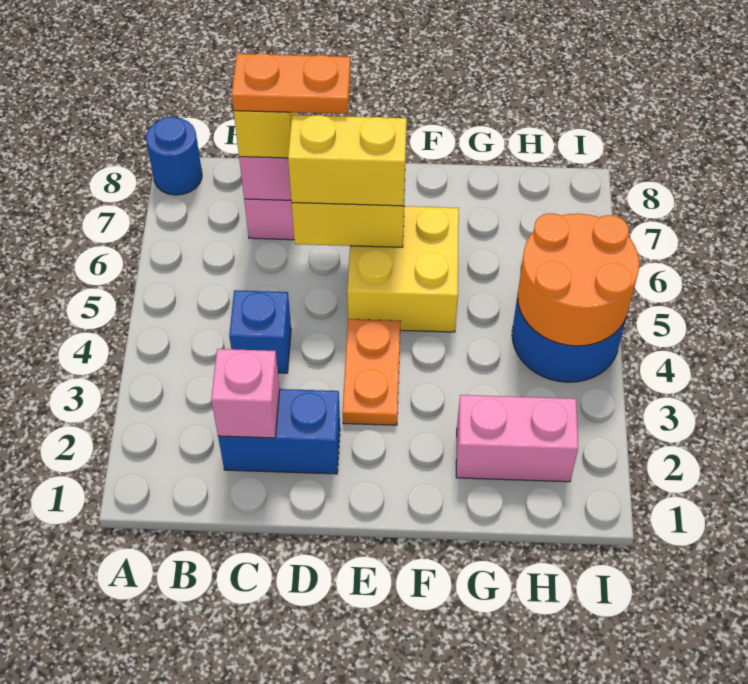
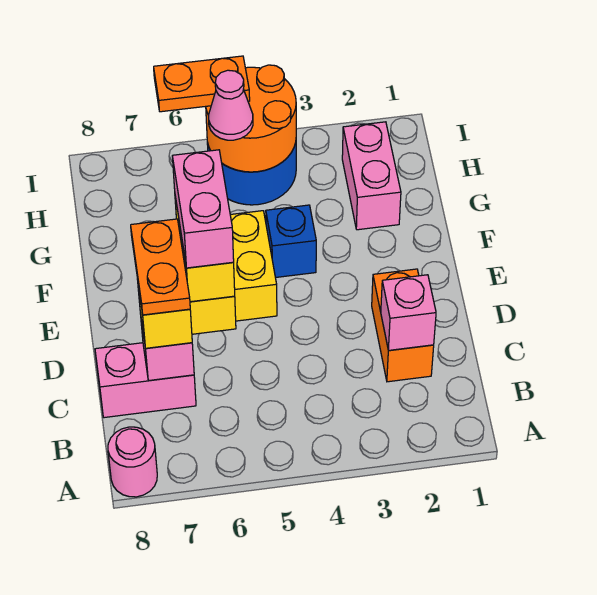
blue round brick A8 level 1 -> pink round brick A8 level 1
blue brick C2:D2 level 1 -> orange brick C2:D2 level 1
blue brick C4 level 1 -> blue brick F4 level 1
none -> pink brick D6:E6 level 4
orange plate E3:E4 level 1 -> orange plate I5:I6 level 3
none -> pink cone H5 level 3

